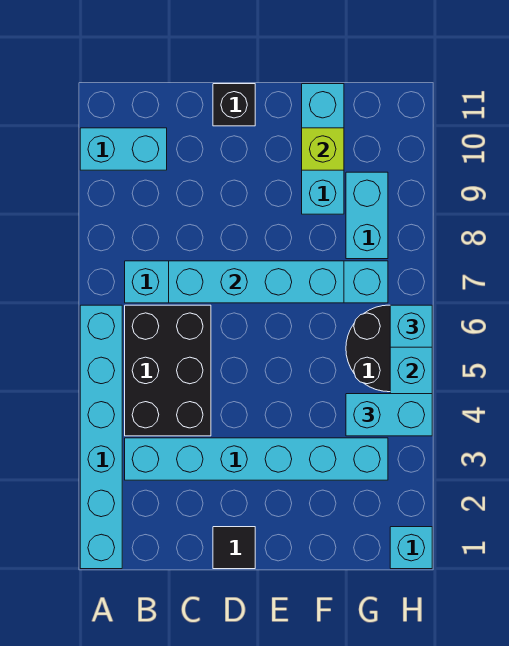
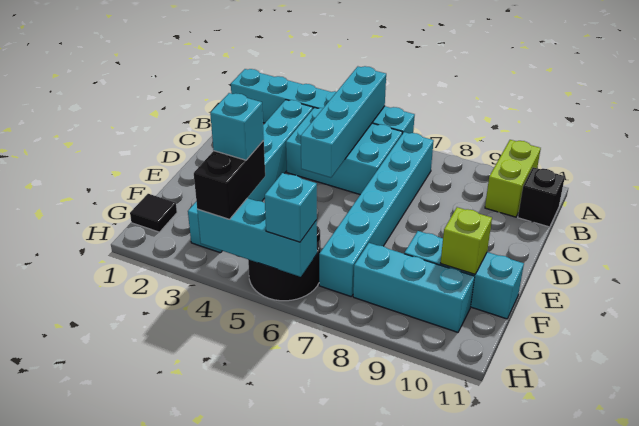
cyan brick A10:B10 level 1 -> lime brick A10:B10 level 1
black brick B4:C6 level 1 -> cyan brick B4:C6 level 1
cyan brick C7:F7 level 2 -> cyan brick A5:D5 level 2
black tile D1 level 1 -> black tile G1 level 1
black brick D11 level 1 -> black brick B11 level 1
cyan brick G4:H4 level 3 -> black brick G4:H4 level 3
cyan brick G8:G9 level 1 -> cyan brick G8:G10 level 1
cyan brick H1 level 1 -> cyan brick G4 level 4

